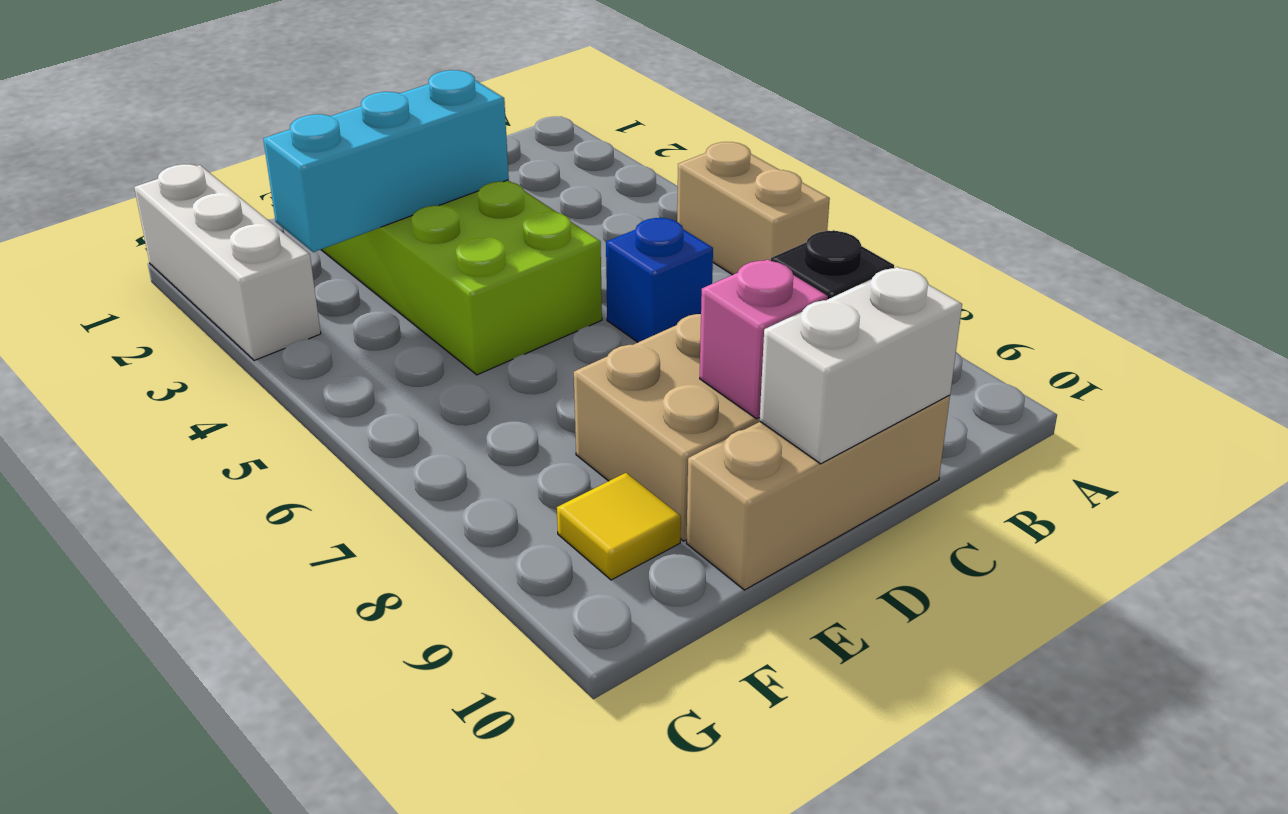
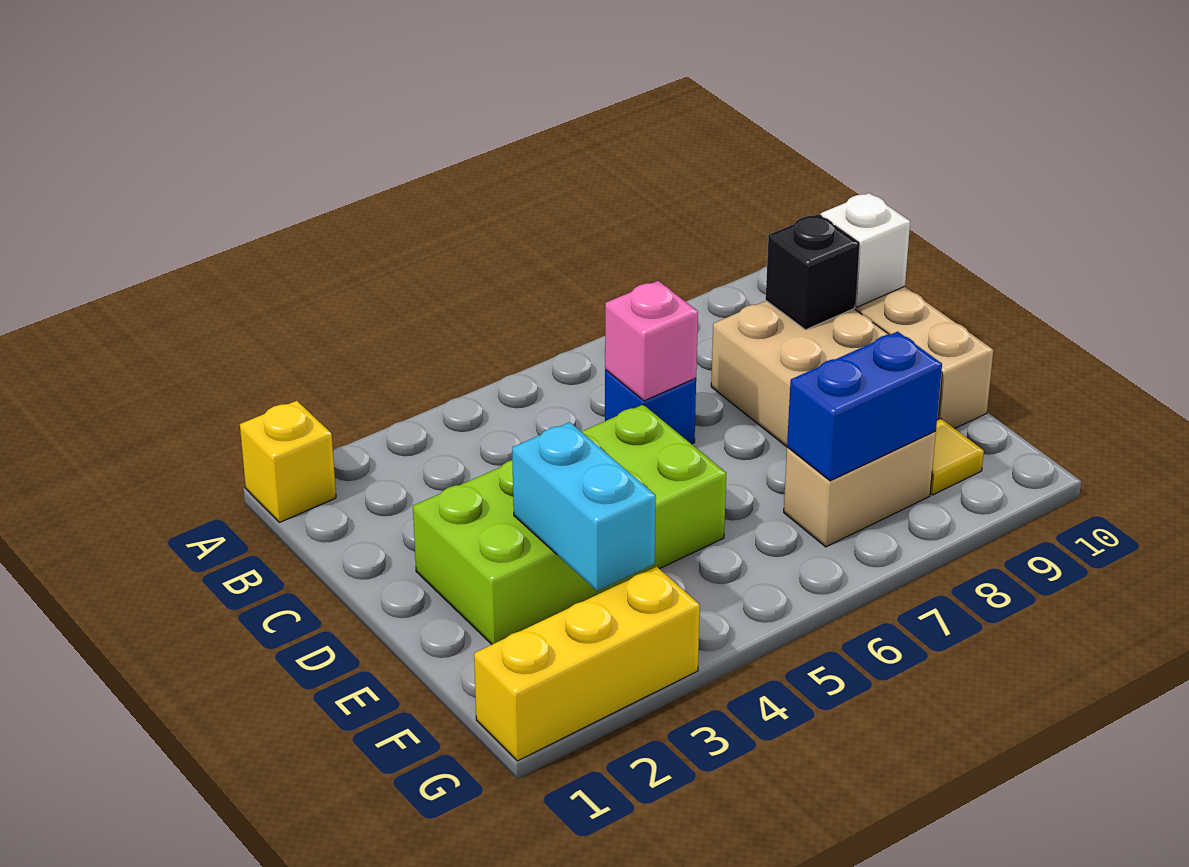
none -> yellow brick A1 level 1
tan brick A5:A6 level 1 -> tan brick F7:F8 level 1
white brick C10:D10 level 2 -> white brick C10 level 2
cyan brick D3:F3 level 2 -> cyan brick E3:F3 level 2
pink brick D9 level 2 -> pink brick C6 level 2
none -> blue brick F7:F8 level 2
white brick G1:G3 level 1 -> yellow brick G1:G3 level 1

